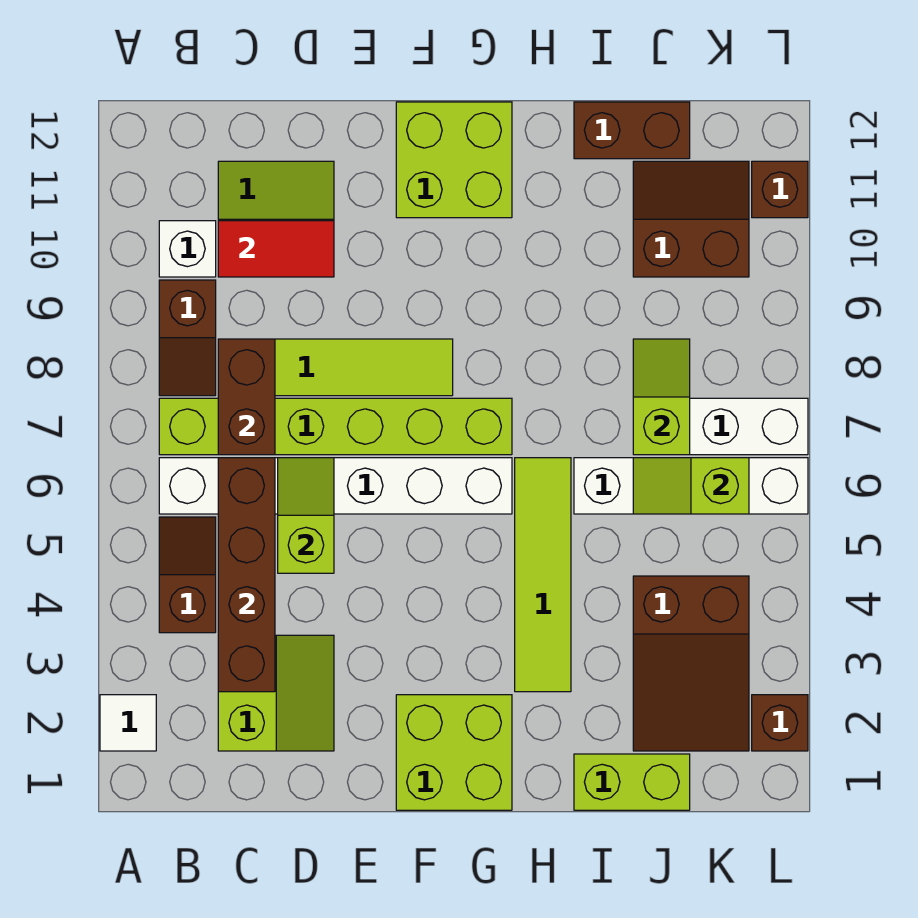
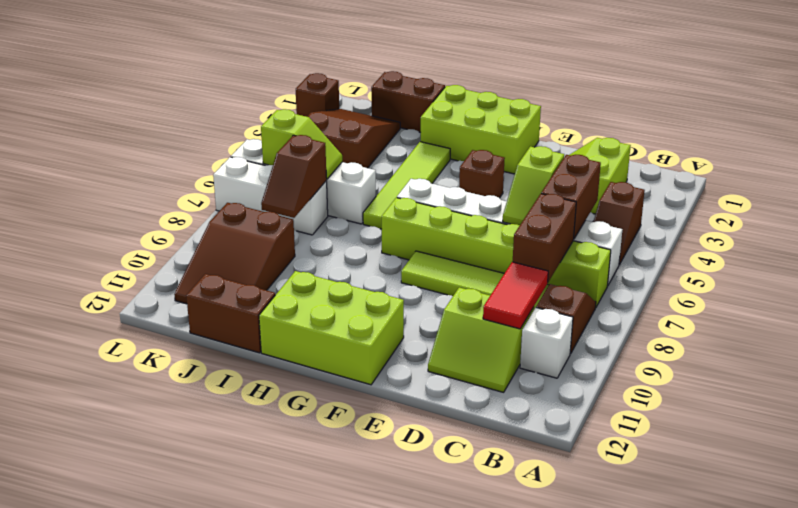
white tile A2 level 1 -> none
brown brick C3:C6 level 2 -> brown brick C5:C6 level 2
red tile C10:D10 level 2 -> red tile C9:C10 level 2
lime brick F1:G2 level 1 -> lime brick F1:H2 level 1
lime brick F11:G12 level 1 -> lime brick F11:H12 level 1
lime brick I1:J1 level 1 -> brown brick I1:J1 level 1
lime slope J7:J8 level 2 top 7 -> brown slope J7:J8 level 2 top 7
brown slope J10:K11 level 1 top 10 -> brown slope J9:K11 level 1 top 9
brown brick L11 level 1 -> brown brick F4 level 1

